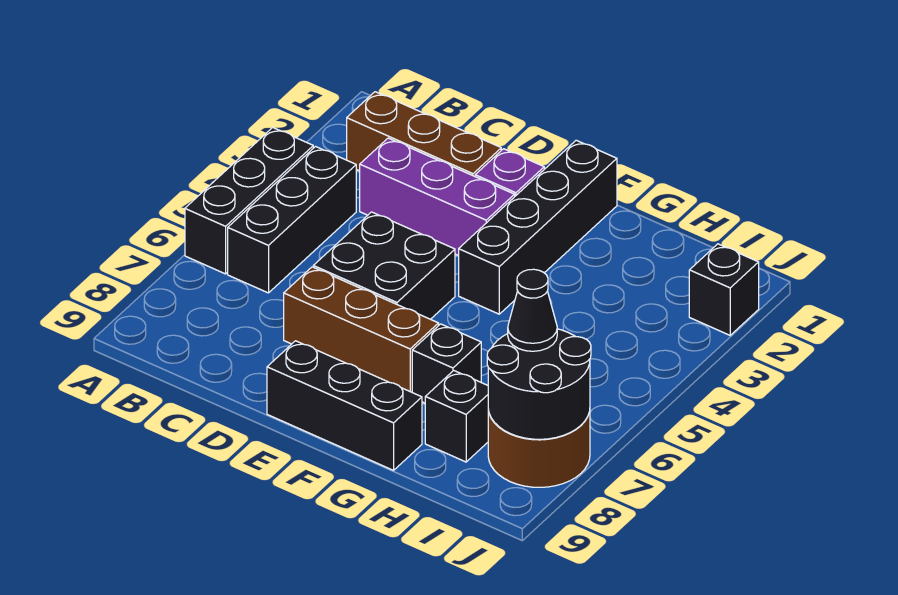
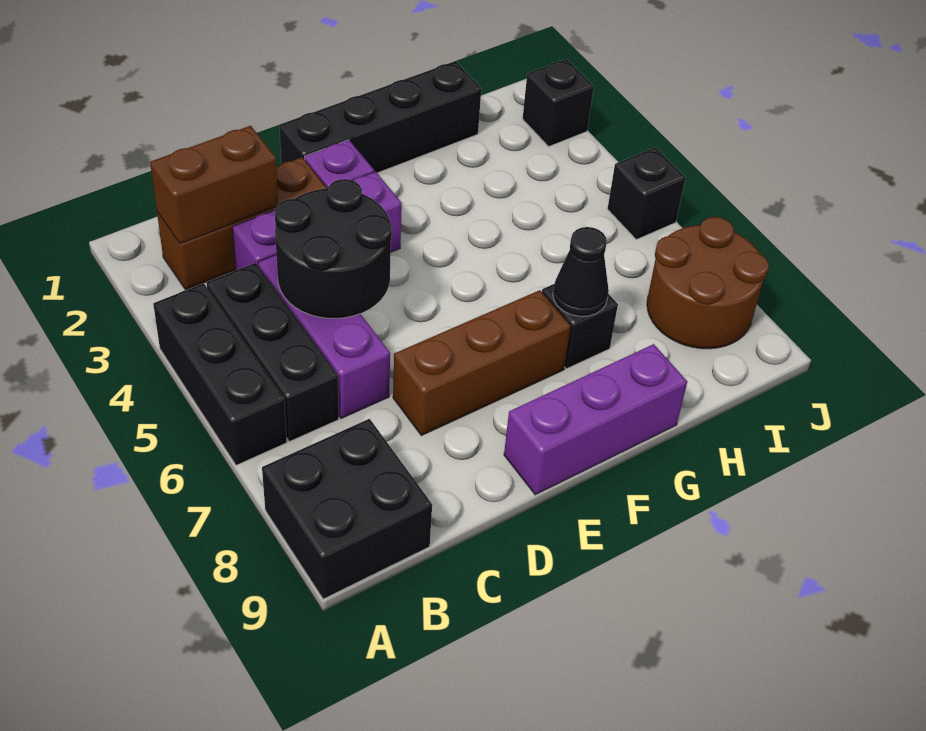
none -> brown brick B2:C2 level 2
none -> purple brick C4:C6 level 1
black brick D5:E6 level 1 -> black brick A8:B9 level 1
black brick E9:G9 level 1 -> purple brick E9:G9 level 1
black brick F1:F4 level 1 -> black brick E1:H1 level 1
black brick H8 level 1 -> black brick J5 level 1
black round brick I7:J8 level 2 -> black round brick C4:D5 level 2
black cone I7 level 3 -> black cone G7 level 2

